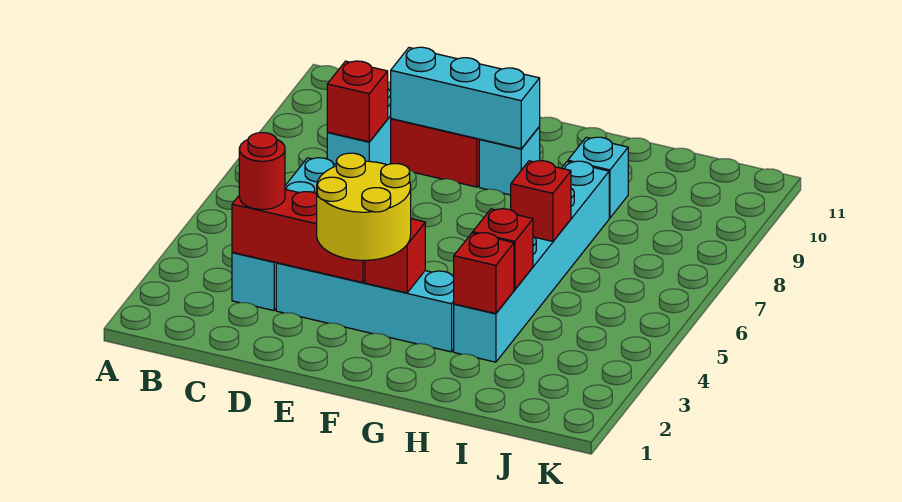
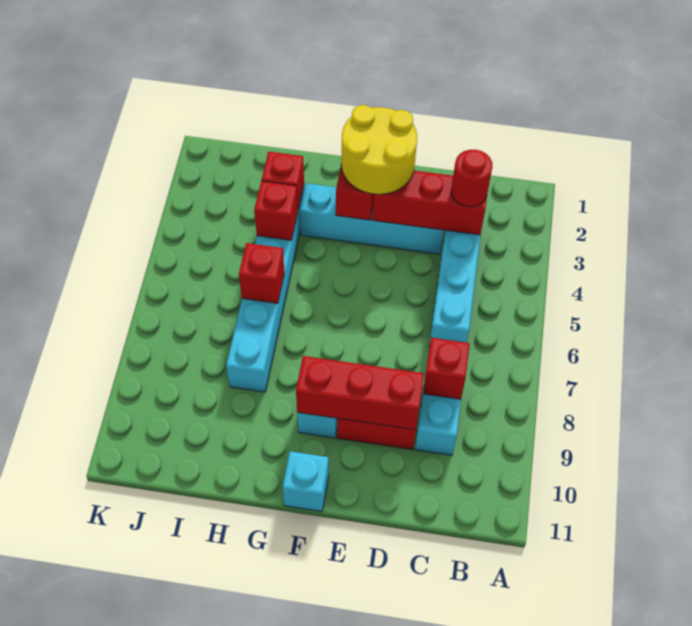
cyan brick D9:F9 level 2 -> red brick D9:F9 level 2
cyan brick H9 level 1 -> cyan brick F11 level 1

